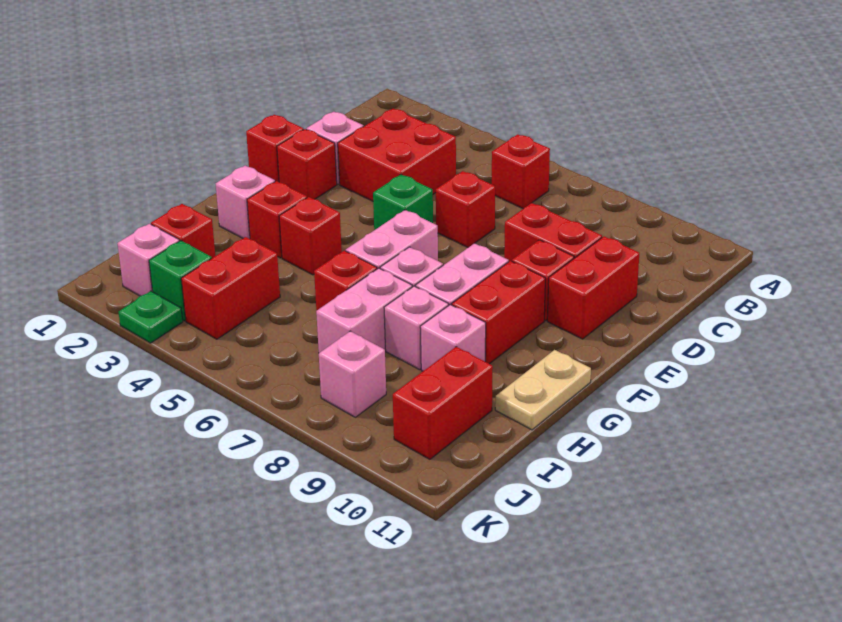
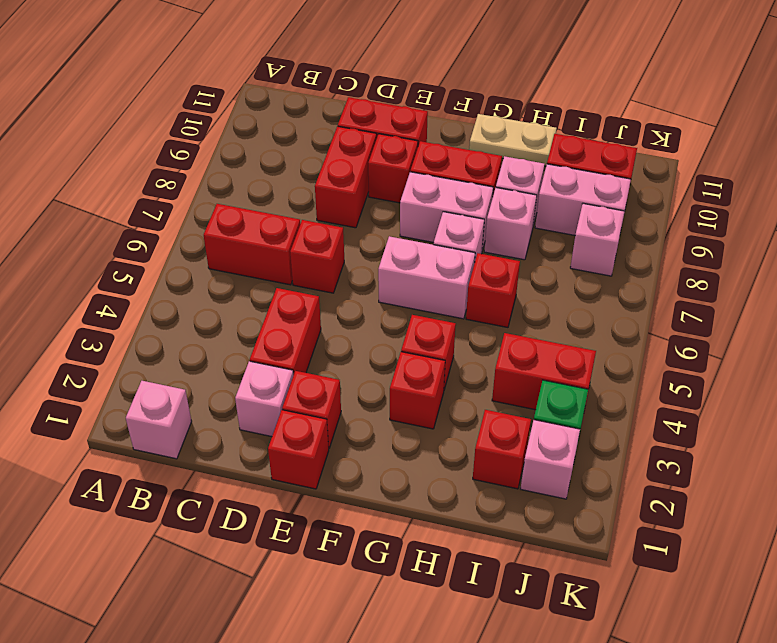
red brick B6 level 1 -> red brick B6:C6 level 1
red brick C3:D4 level 1 -> red brick D3:D4 level 1
green brick E5 level 1 -> none
pink brick G2 level 1 -> pink brick B1 level 1
pink brick H7:I7 level 1 -> pink brick I9:J9 level 1
green plate K3 level 1 -> none

